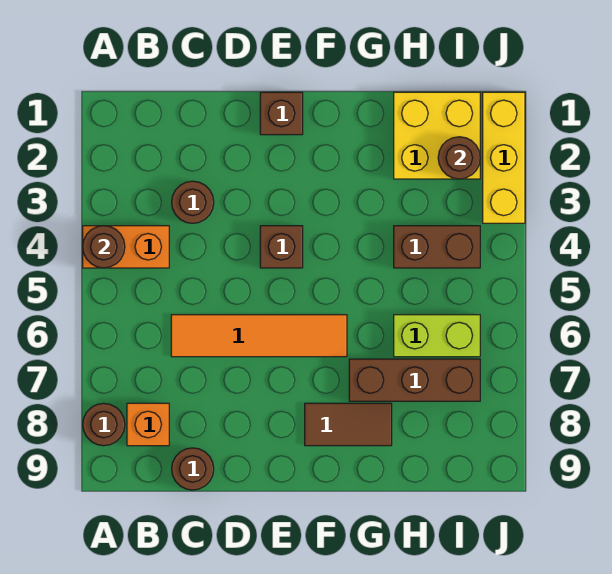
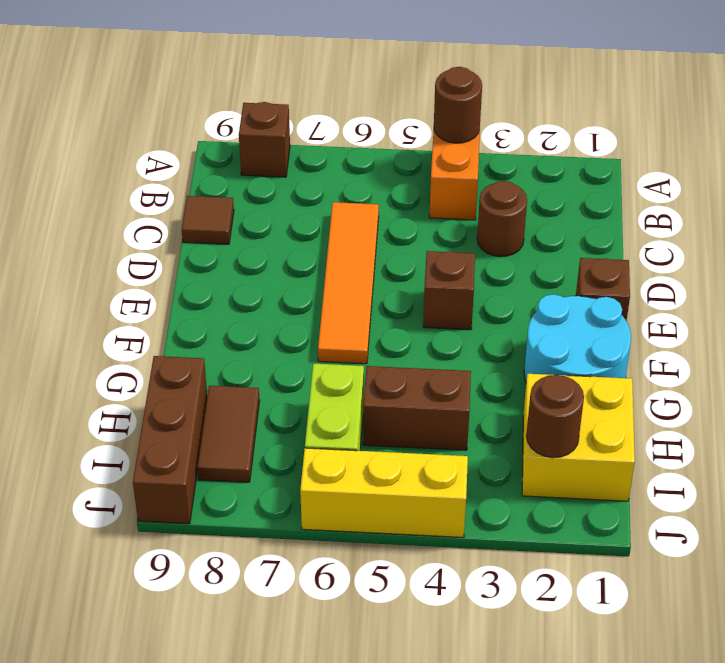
brown round brick A8 level 1 -> brown brick A8 level 1
orange brick B8 level 1 -> none
brown round brick C9 level 1 -> brown tile C9 level 1
none -> cyan round brick F1:G2 level 1
brown tile F8:G8 level 1 -> brown tile H8:I8 level 1
brown brick G7:I7 level 1 -> brown brick H9:J9 level 1
brown brick H4:I4 level 1 -> brown brick H4:H5 level 1
yellow brick J1:J3 level 1 -> yellow brick J4:J6 level 1

